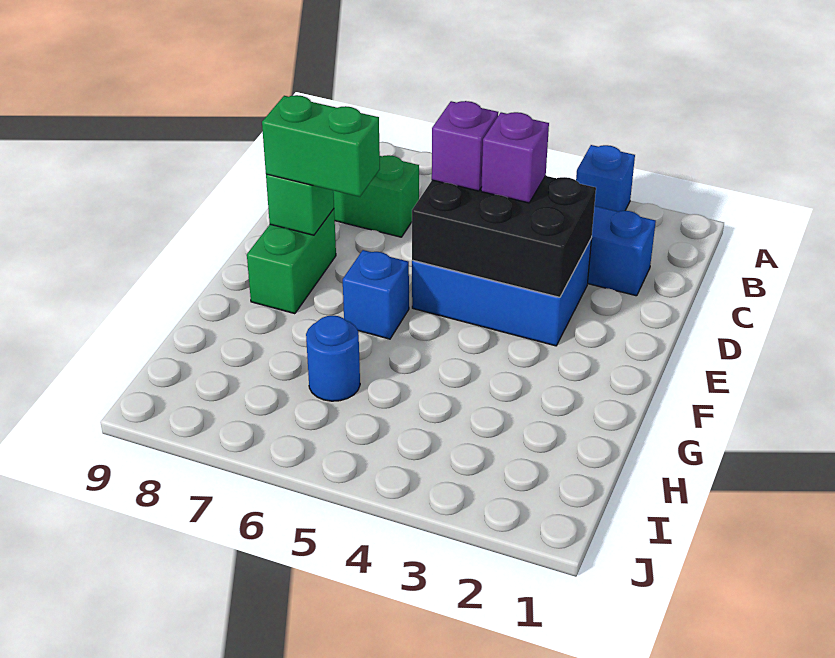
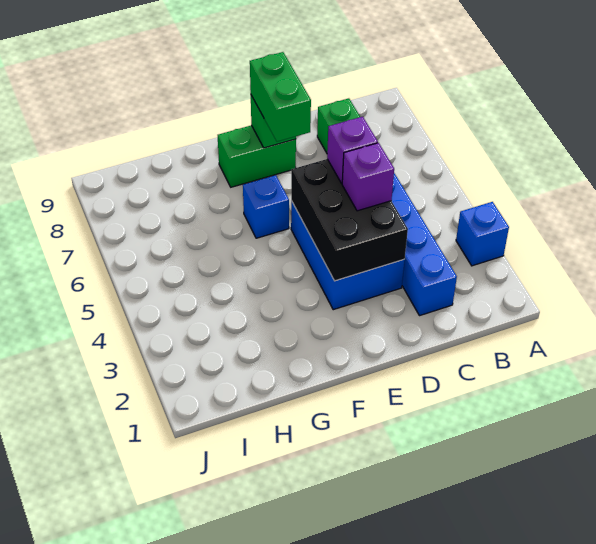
blue round brick H6 level 1 -> none

